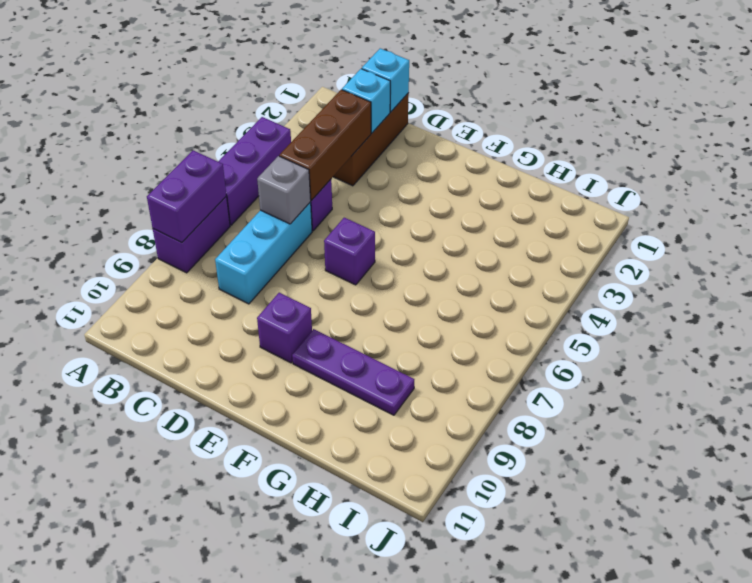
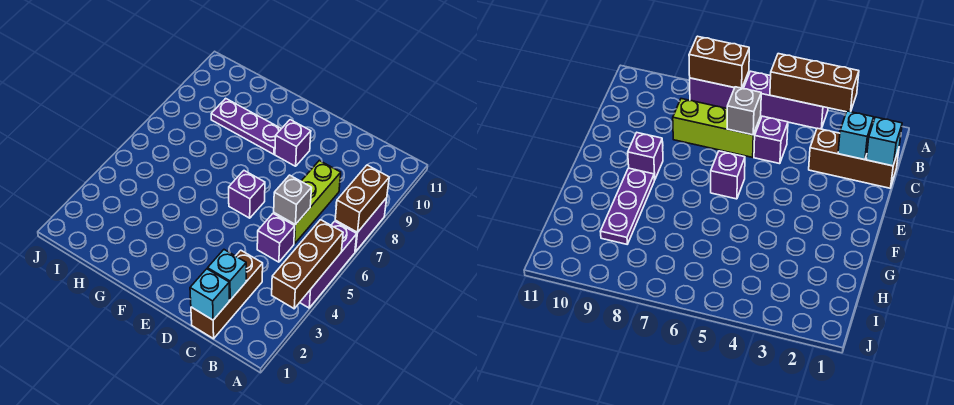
purple brick A7:A8 level 2 -> brown brick A7:A8 level 2
brown brick C3:C5 level 2 -> brown brick A3:A5 level 2
cyan brick C6:C8 level 1 -> lime brick C6:C8 level 1

